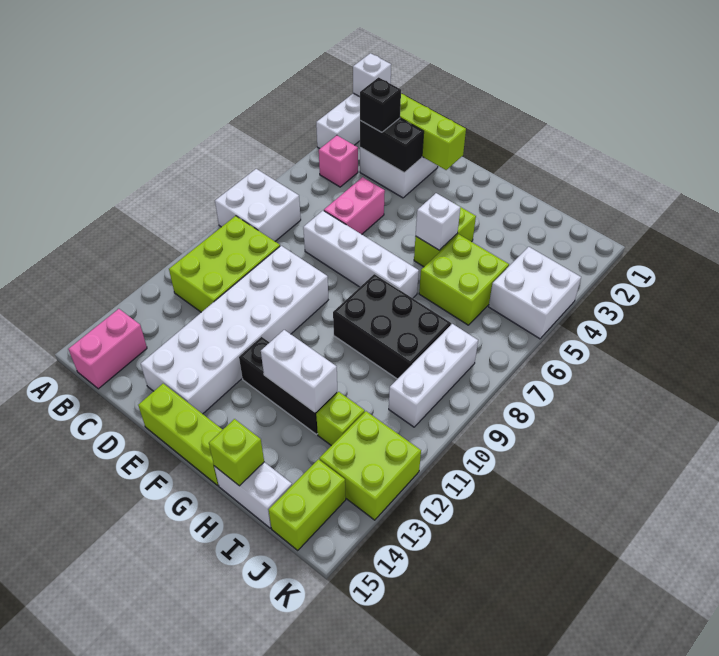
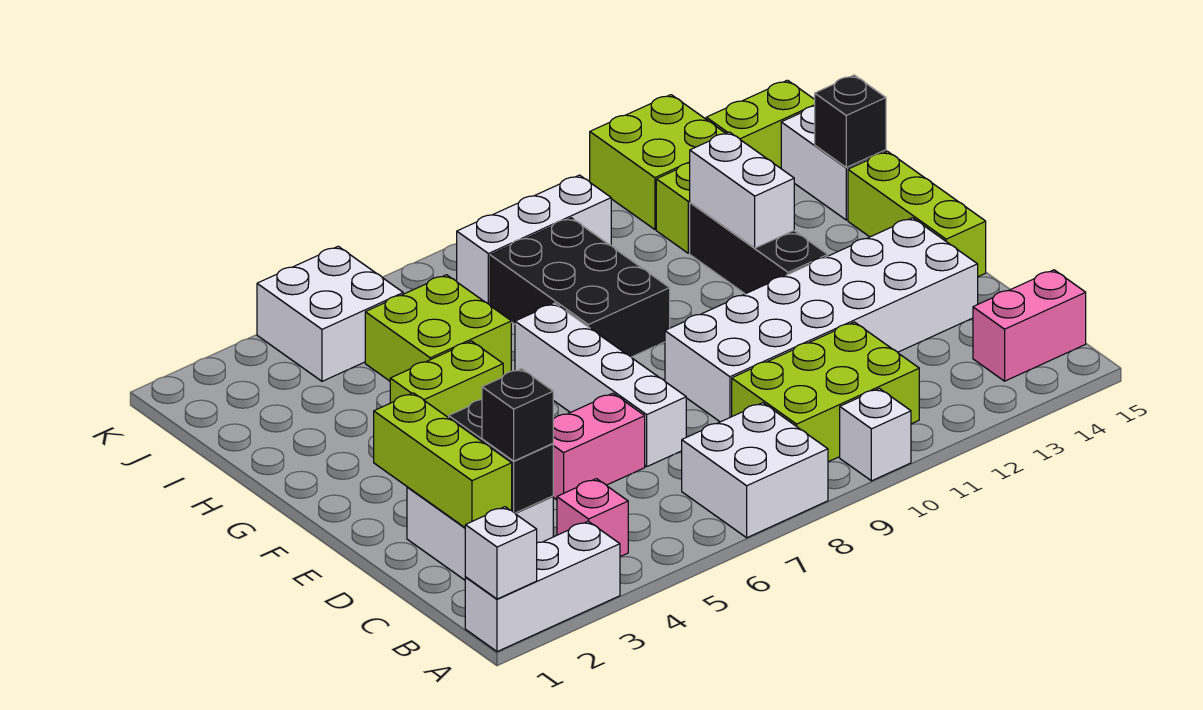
white brick G5 level 2 -> white brick A10 level 1
lime brick H15 level 2 -> black brick H15 level 2

